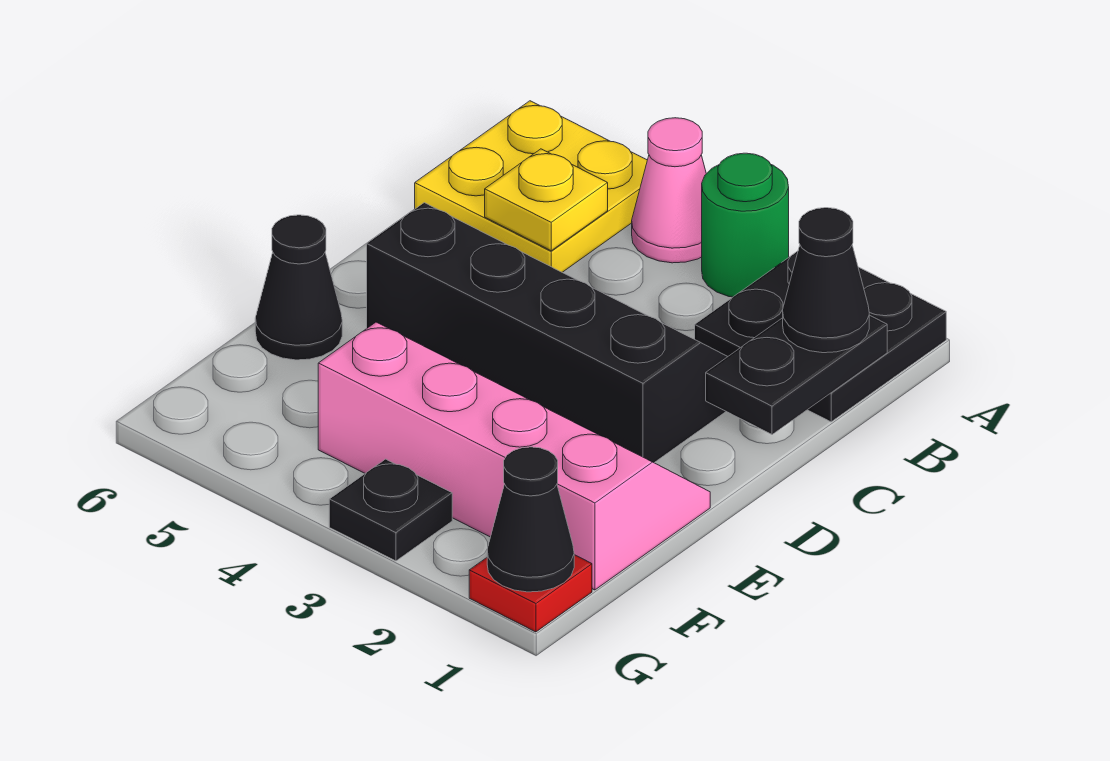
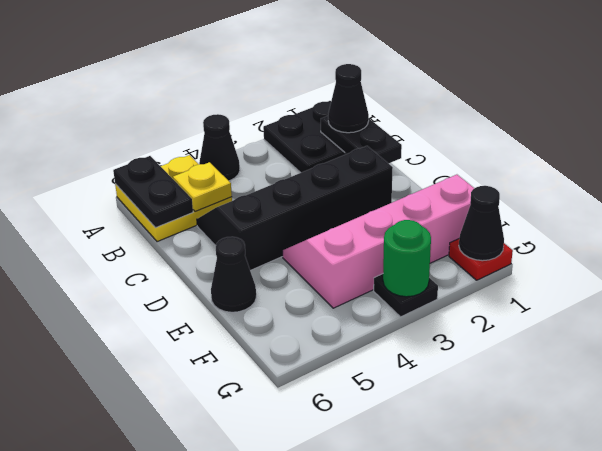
green round brick A3 level 1 -> green round brick G3 level 2
pink cone A4 level 1 -> black cone A4 level 1
none -> black plate A6:B6 level 2

